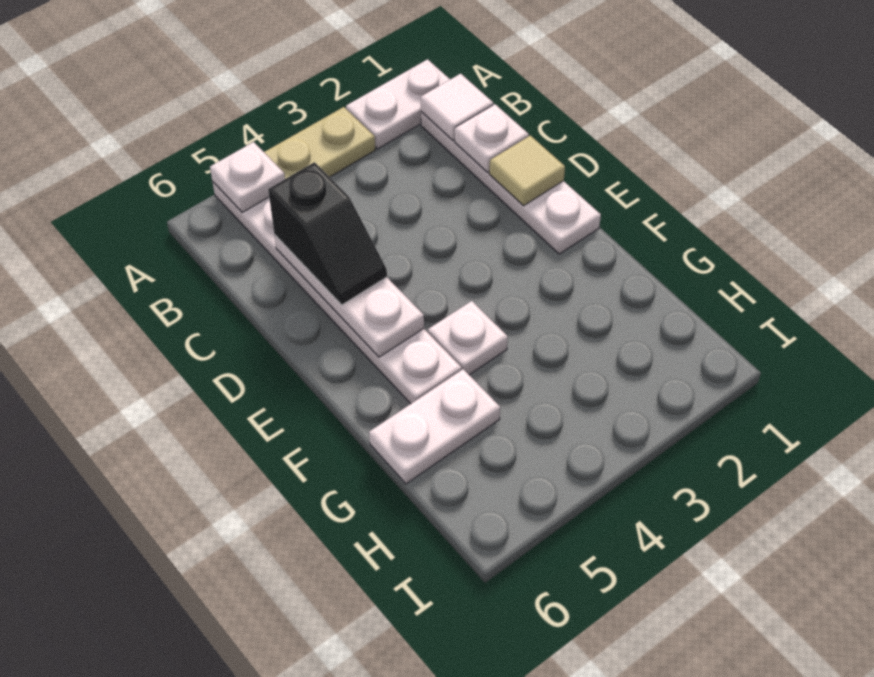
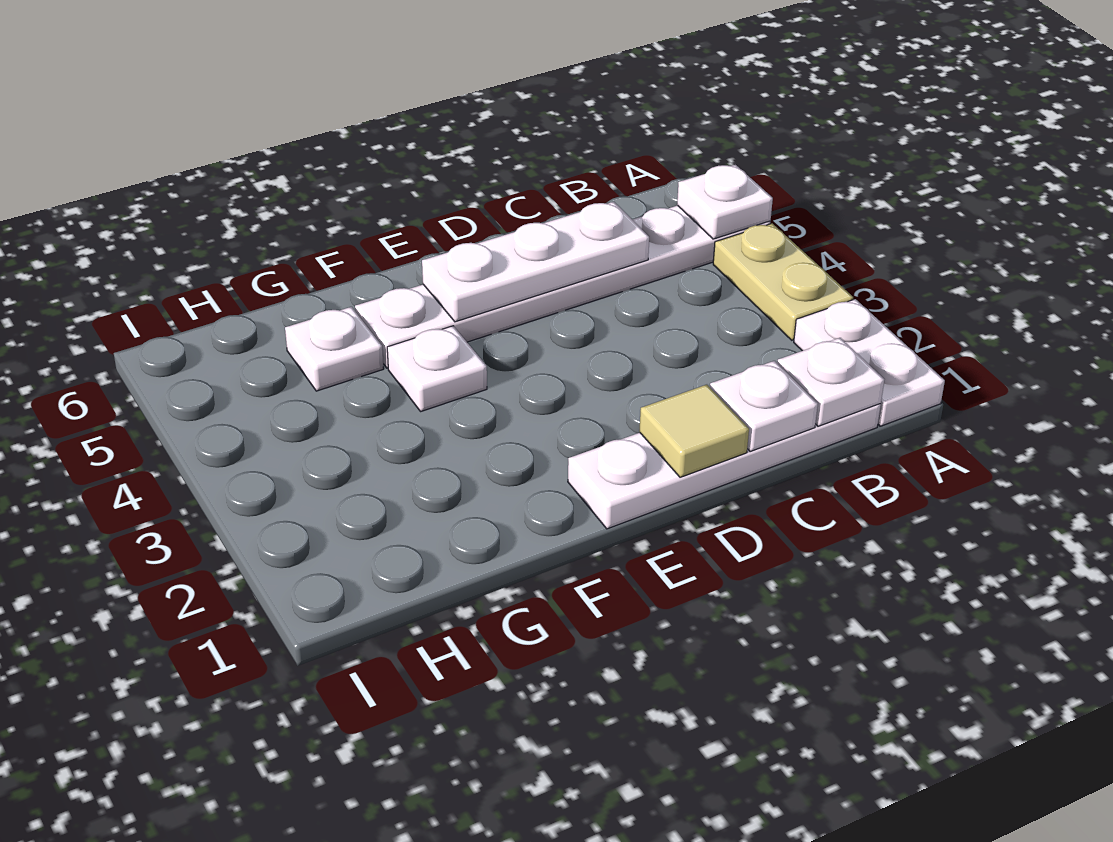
white tile B1 level 2 -> white plate B1 level 2
black slope C5:D5 level 3 top C -> none
white plate G5:G6 level 1 -> white plate G5 level 1

